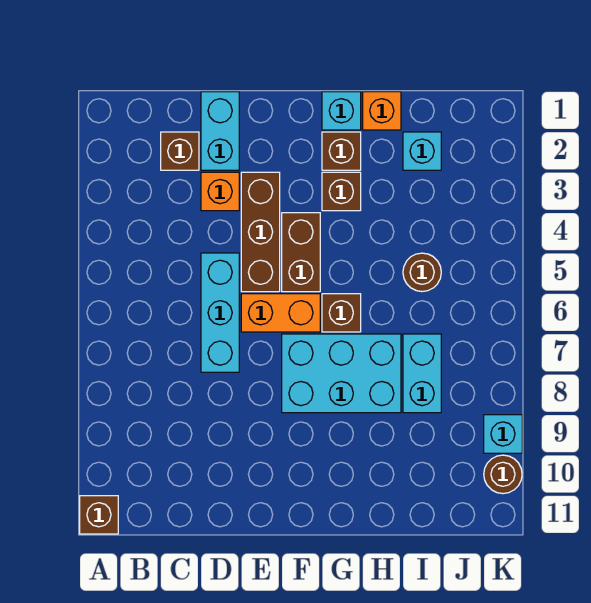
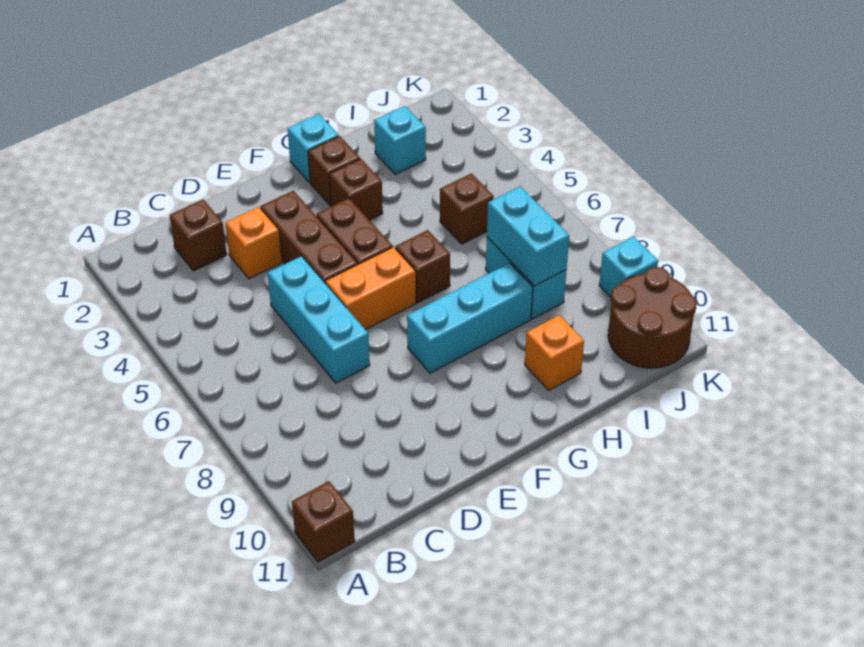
cyan brick D1:D2 level 1 -> cyan brick I7:I8 level 2
cyan brick F7:H8 level 1 -> cyan brick F8:H8 level 1
orange brick H1 level 1 -> orange brick H10 level 1
brown round brick I5 level 1 -> brown brick I5 level 1
brown round brick K10 level 1 -> brown round brick J10:K11 level 1

